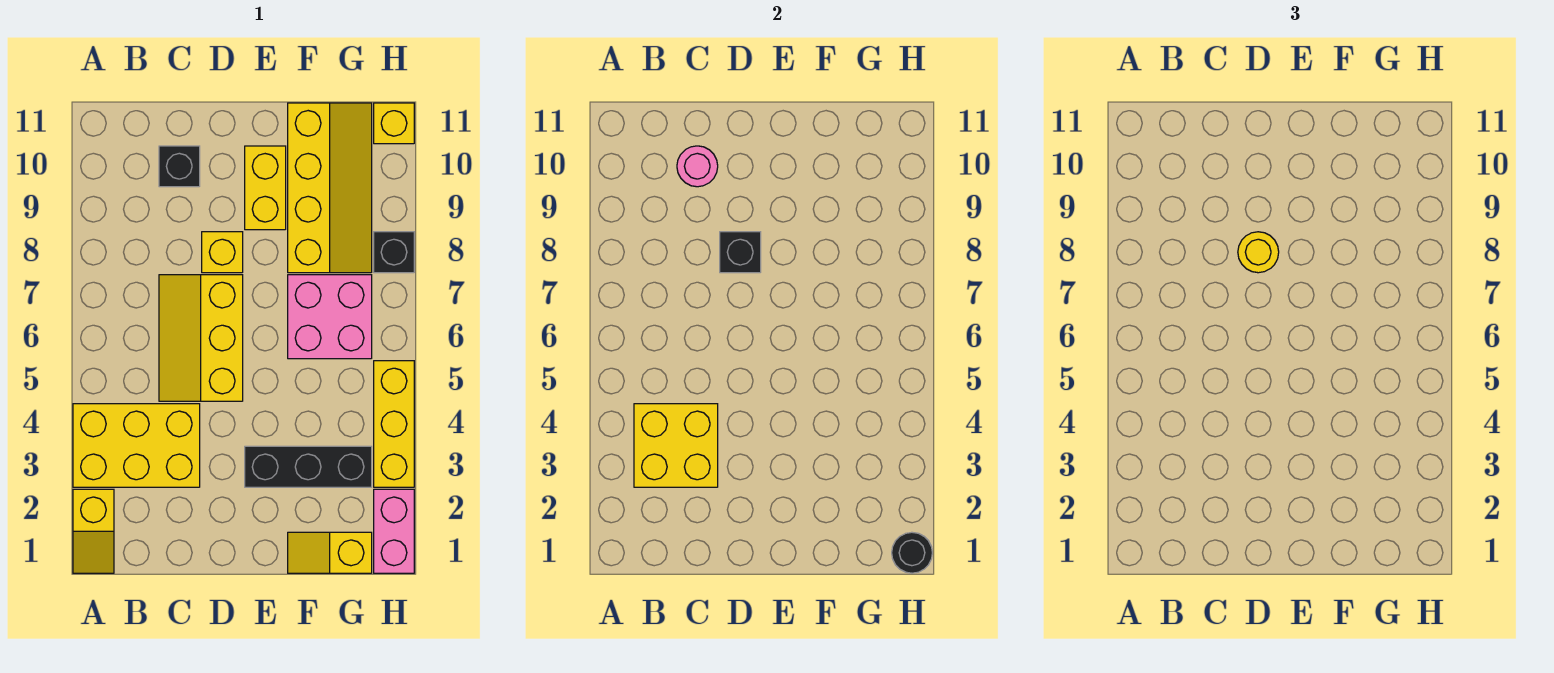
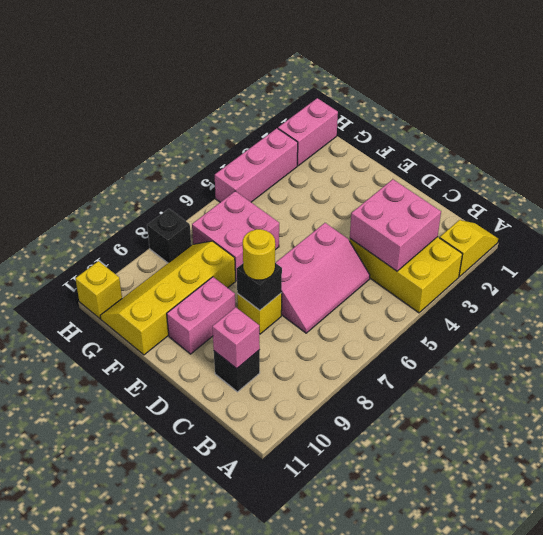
yellow brick B3:C4 level 2 -> pink brick B3:C4 level 2
yellow slope C5:D7 level 1 top D -> pink slope C5:D7 level 1 top D
pink round brick C10 level 2 -> pink brick C10 level 2
black brick E3:G3 level 1 -> none
yellow brick E9:E10 level 1 -> pink brick E9:E10 level 1
yellow slope F1:G1 level 1 top G -> none
black round brick H1 level 2 -> none
yellow brick H3:H5 level 1 -> pink brick H3:H5 level 1

